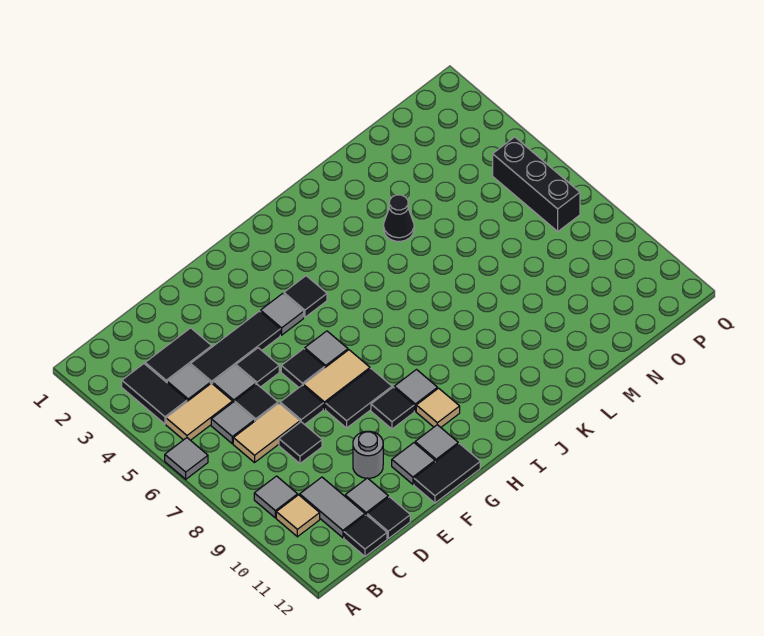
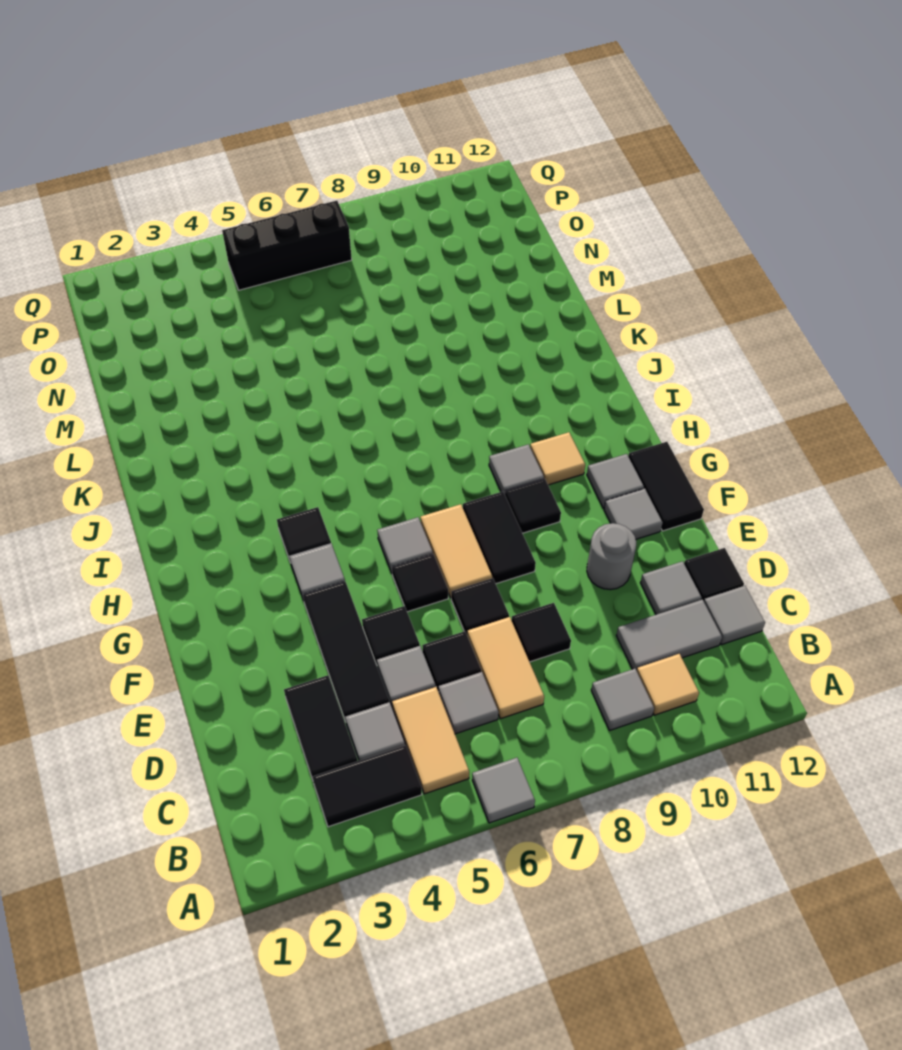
black tile C12 level 1 -> grey tile C12 level 1
black cone L4 level 1 -> none

